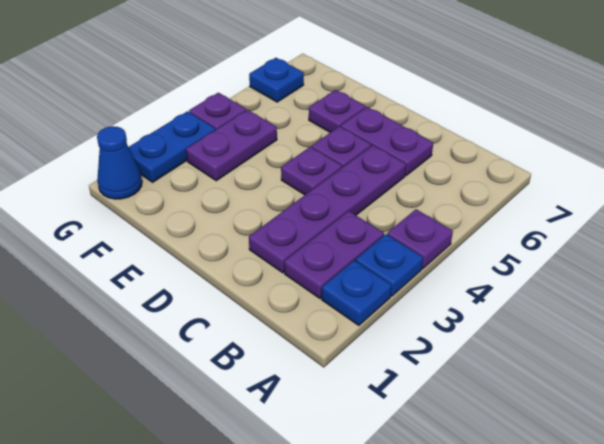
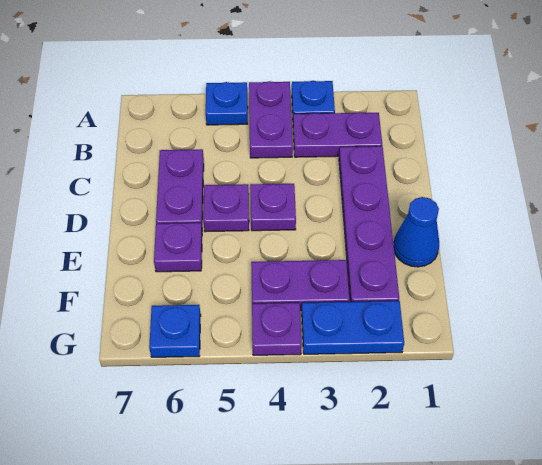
blue plate A2 level 1 -> blue plate A5 level 1
purple plate A4 level 1 -> purple plate A4:B4 level 1
purple plate C2:C5 level 1 -> purple plate C2:F2 level 1
blue cone G1 level 1 -> blue cone E1 level 1

